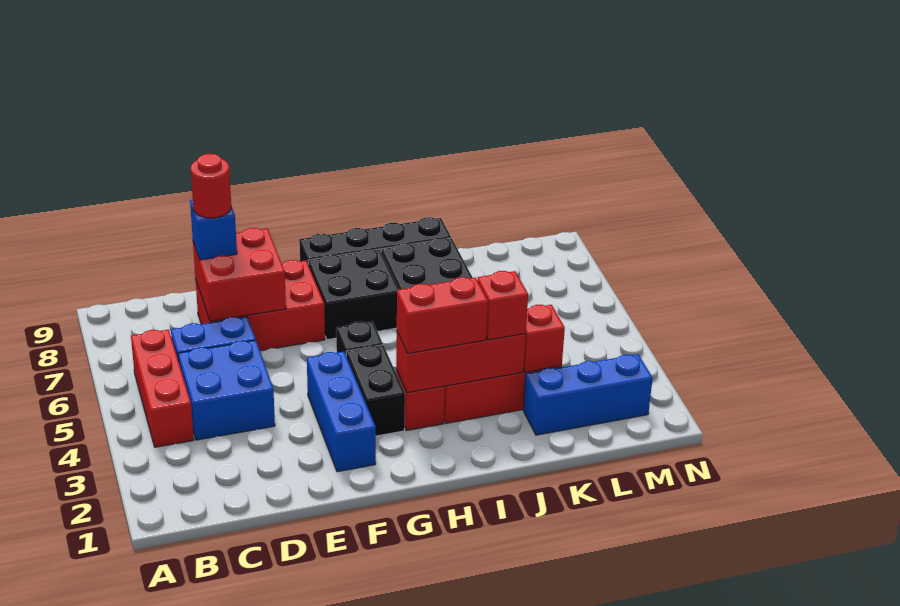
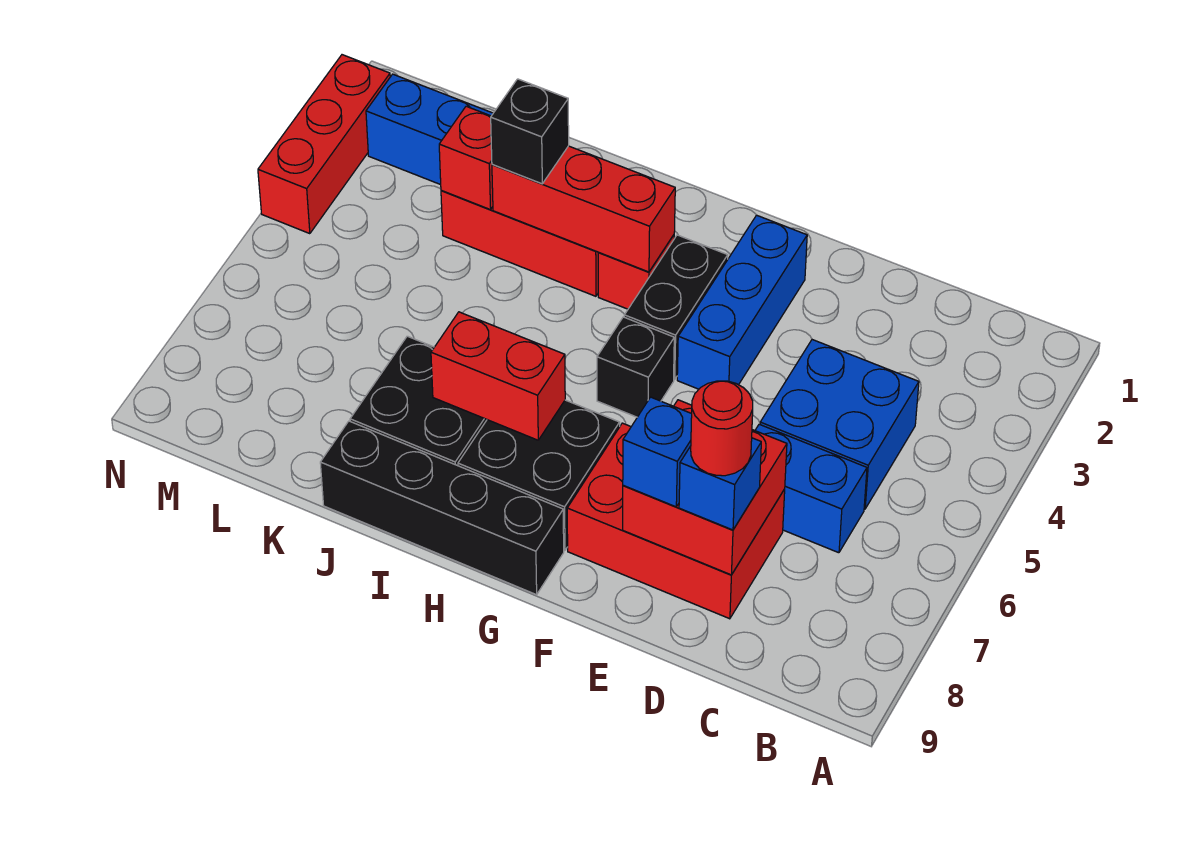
red brick B4:B6 level 1 -> red brick N2:N4 level 1
none -> blue brick E8 level 3
red brick H3:I3 level 3 -> red brick H7:I7 level 2
red brick J3 level 3 -> black brick J3 level 3

